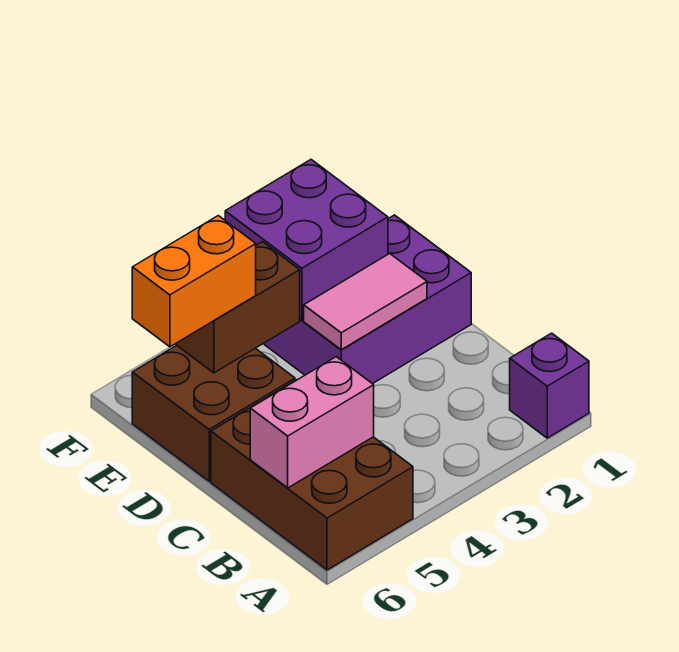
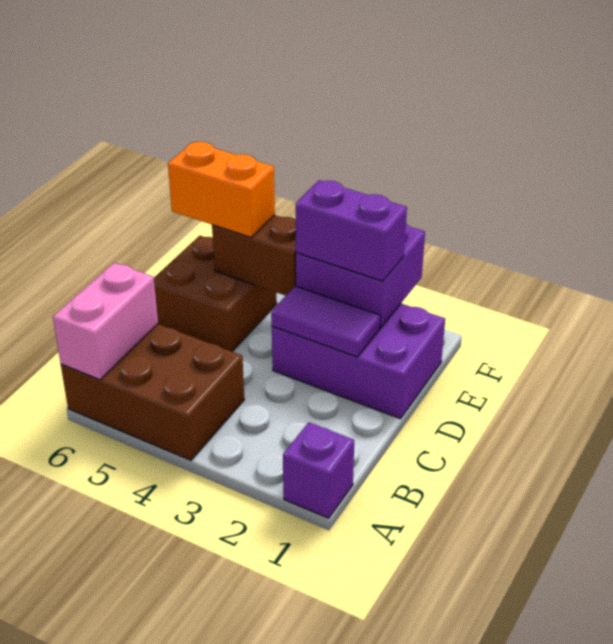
brown brick A5:C6 level 1 -> brown brick A4:B6 level 1
pink brick B5:B6 level 2 -> pink brick A6:B6 level 2
pink tile D2:D3 level 2 -> purple tile D2:D3 level 2
none -> purple brick E2:E3 level 3

